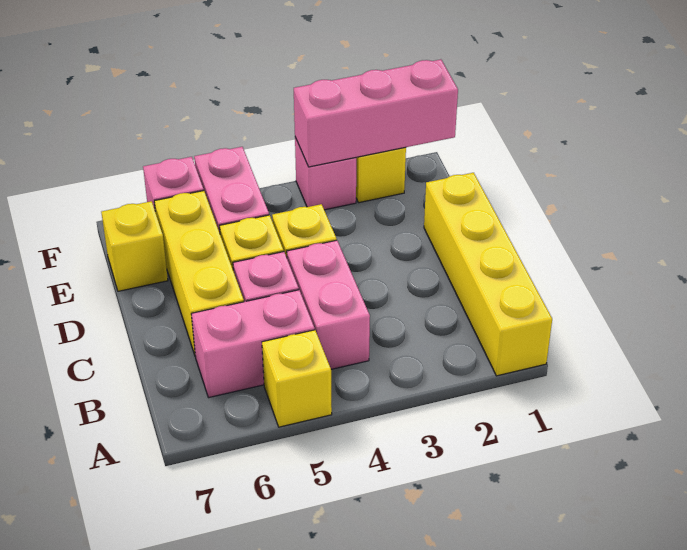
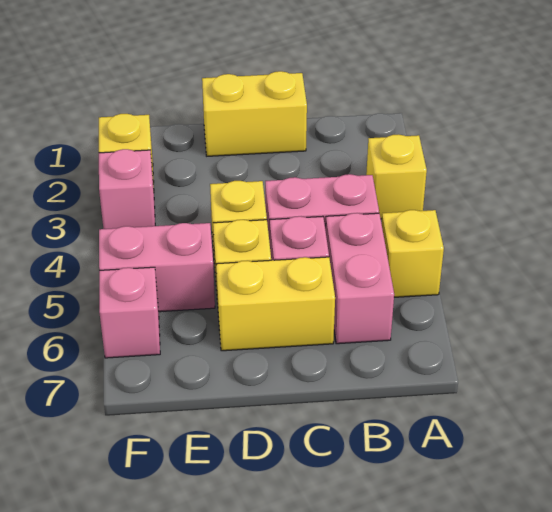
yellow brick A1:D1 level 1 -> yellow brick C1:D1 level 1
yellow brick C6:E6 level 1 -> yellow brick C6:D6 level 1
yellow brick E7 level 1 -> yellow brick A3 level 1
pink brick F1:F3 level 2 -> none

